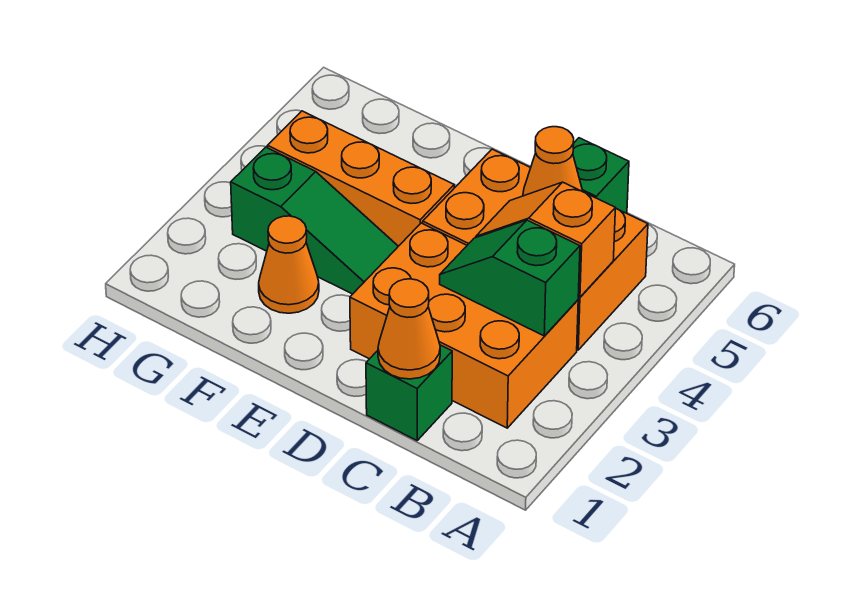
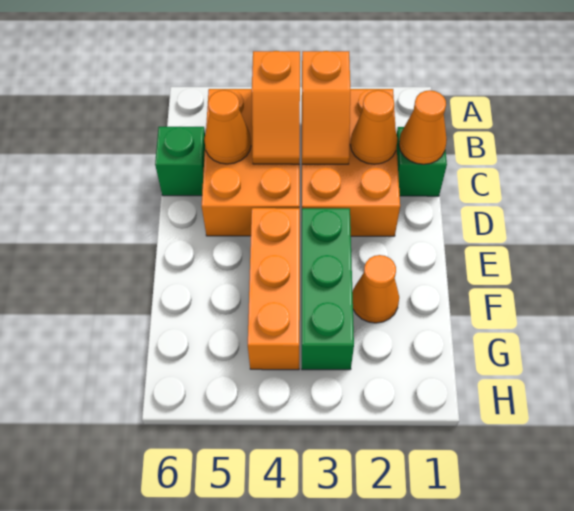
green slope B3:C3 level 2 top B -> orange slope B3:C3 level 2 top B
none -> orange cone C2 level 2
green slope E3:G3 level 1 top G -> green brick E3:G3 level 1

